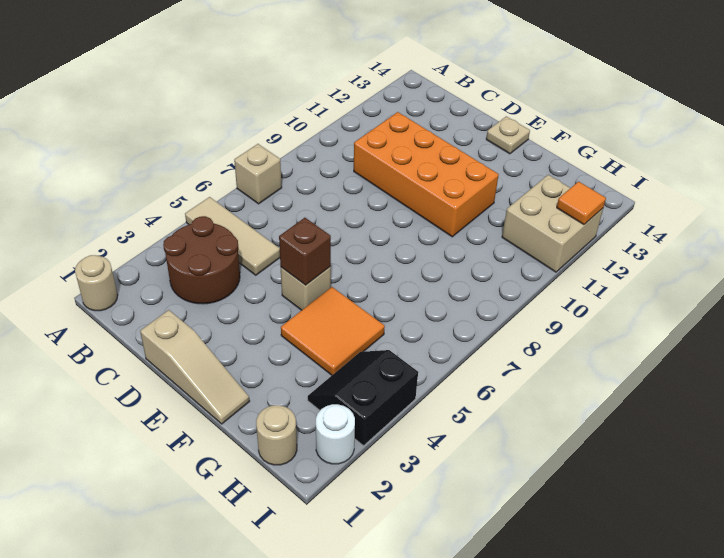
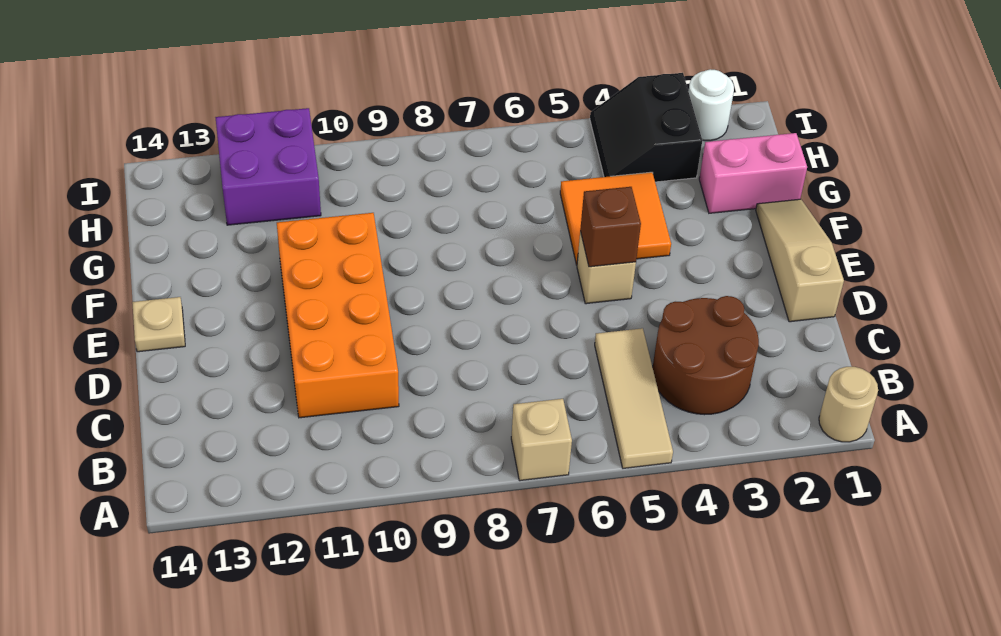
none -> pink brick G1:G2 level 1
tan round brick H1 level 1 -> none
black slope H3:I4 level 1 top I -> black slope H3:I4 level 1 top 3
tan brick H11:I12 level 1 -> purple brick H11:I12 level 1
orange tile I12 level 2 -> none

